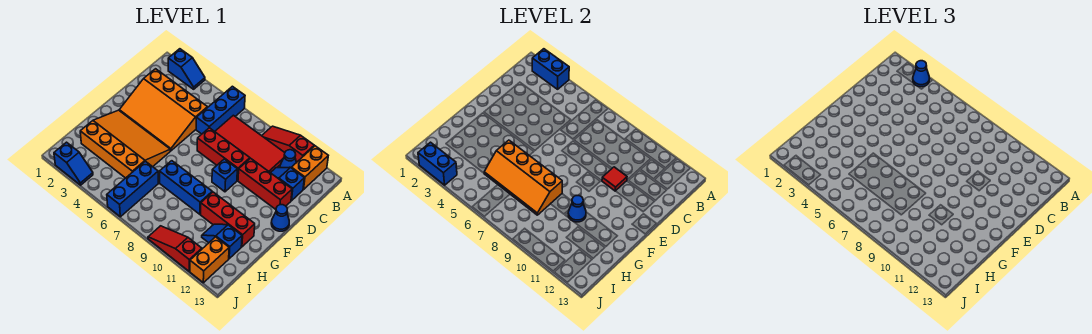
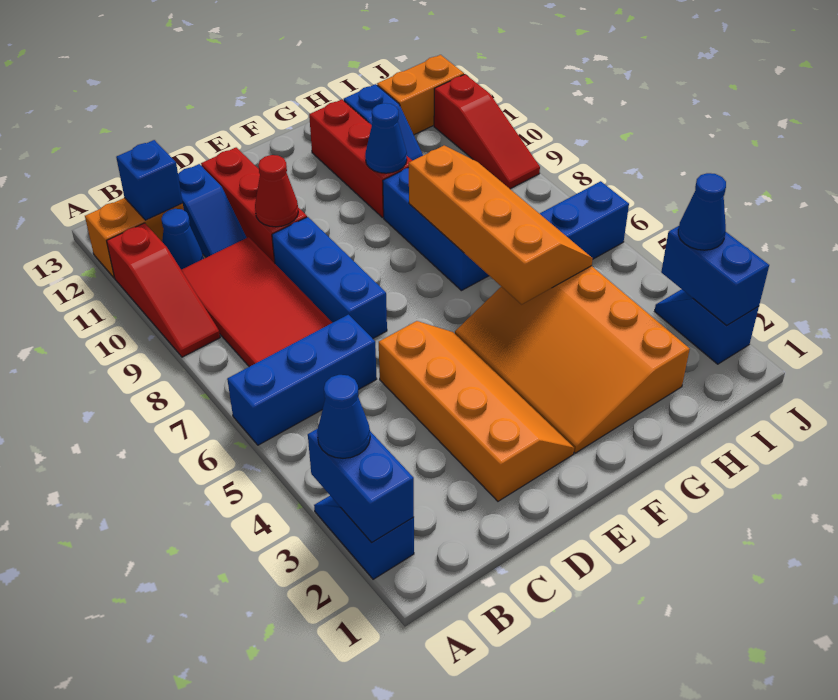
orange slope C2:E5 level 1 top C -> orange slope D2:E5 level 1 top D
red brick D7:D9 level 1 -> blue brick D7:D9 level 1
red tile D10 level 2 -> red cone D10 level 2
blue brick E9 level 1 -> blue brick B12 level 2
blue cone E13 level 1 -> blue cone J3 level 3

